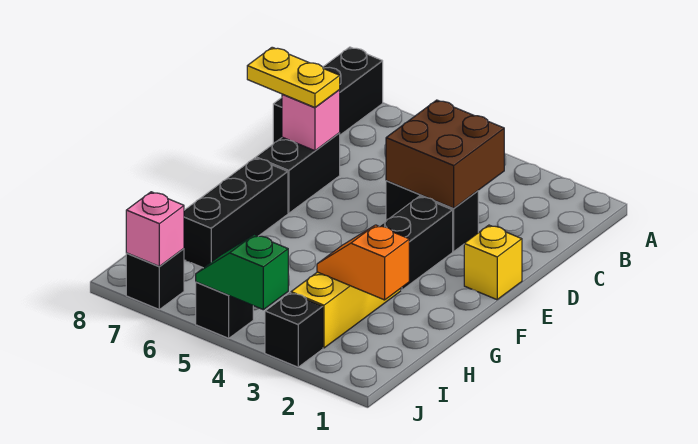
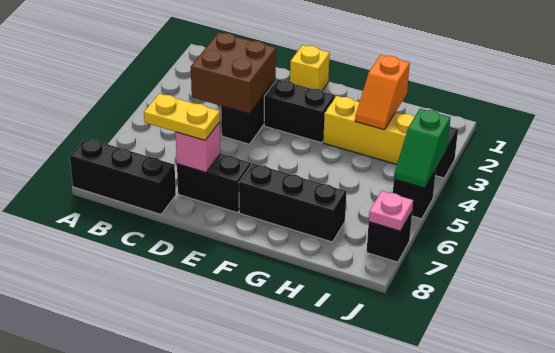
yellow plate D7:D8 level 3 -> yellow plate C7:D7 level 3
pink brick J7 level 2 -> pink plate J7 level 2

